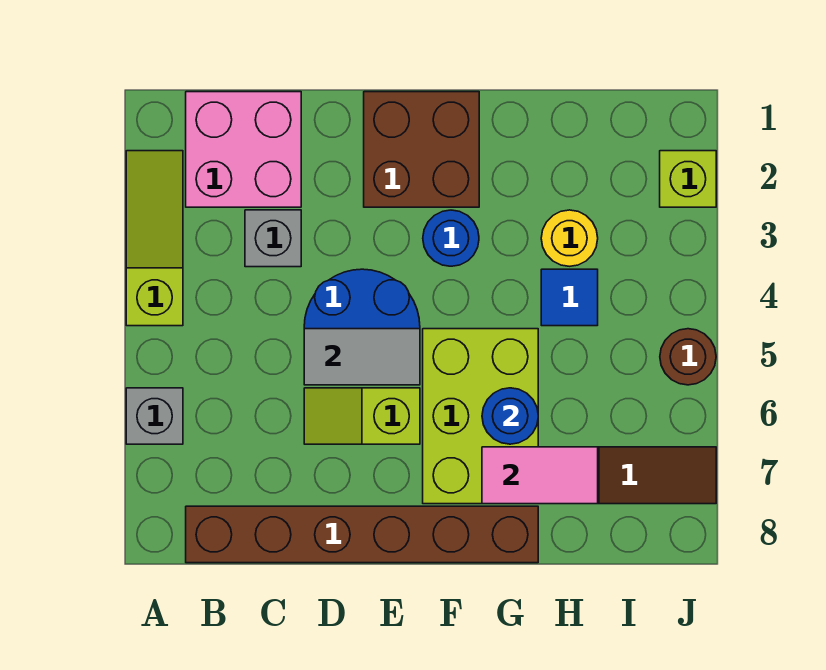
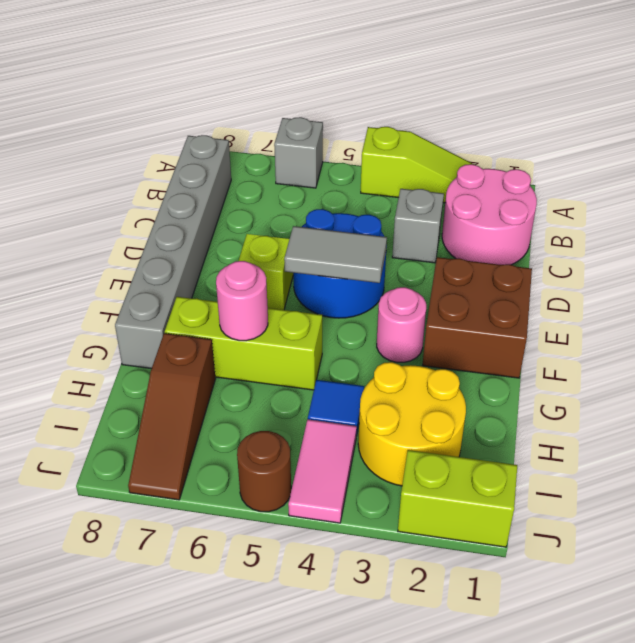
pink brick B1:C2 level 1 -> pink round brick B1:C2 level 1
brown brick B8:G8 level 1 -> grey brick B8:G8 level 1
grey tile D5:E5 level 2 -> grey tile E4:E5 level 2
blue round brick F3 level 1 -> pink round brick F3 level 1
lime brick F5:G7 level 1 -> lime brick G5:G7 level 1
blue round brick G6 level 2 -> pink round brick G6 level 2
pink tile G7:H7 level 2 -> pink tile I4:J4 level 1
yellow round brick H3 level 1 -> yellow round brick H2:I3 level 1
lime brick J2 level 1 -> lime brick J1:J2 level 1

